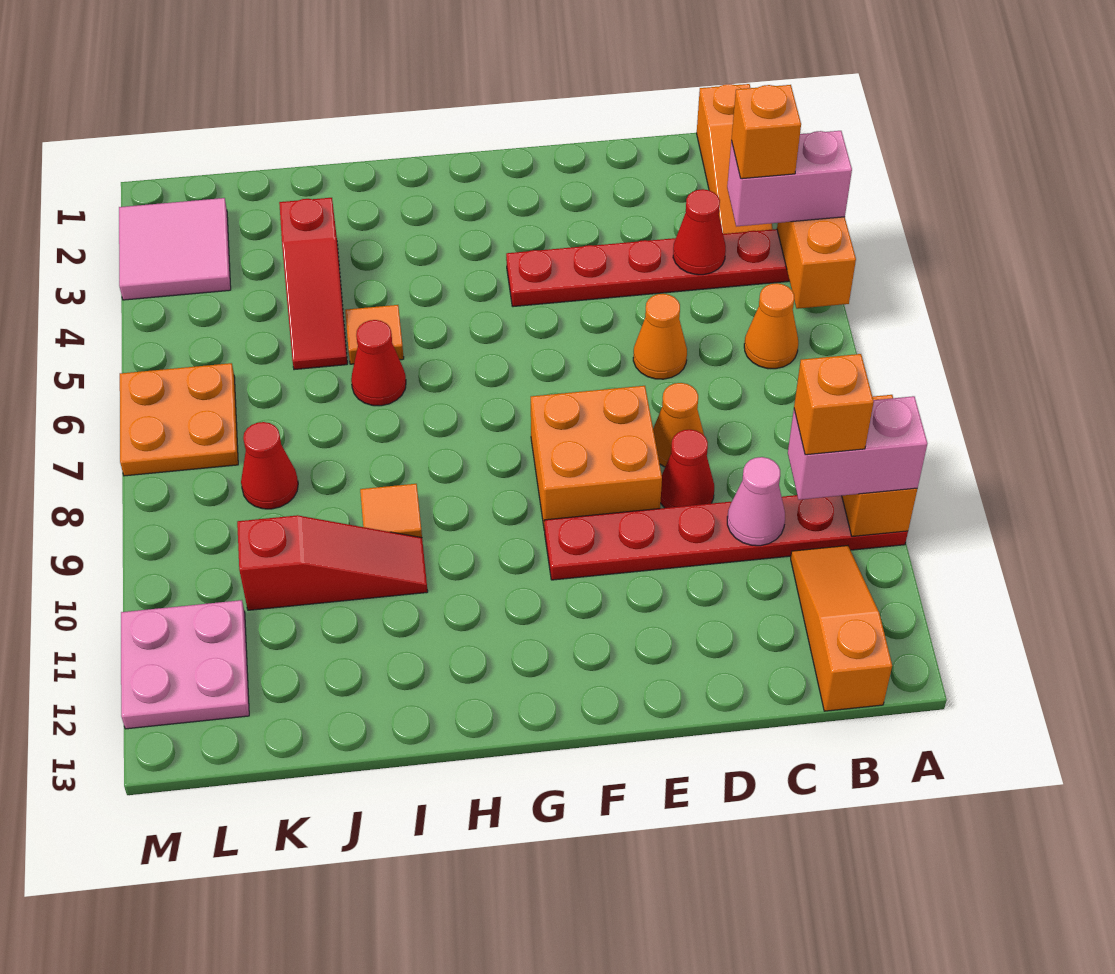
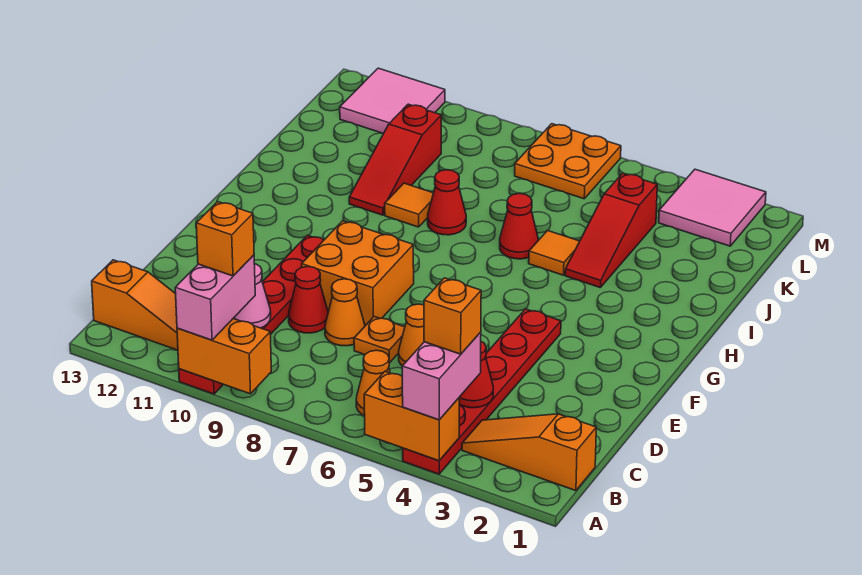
none -> orange plate D7 level 1
red slope J3:J5 level 1 top 3 -> red slope I4:K4 level 1 top K
red cone K8 level 1 -> red cone I8 level 1
pink plate L11:M12 level 1 -> pink tile L11:M12 level 1

